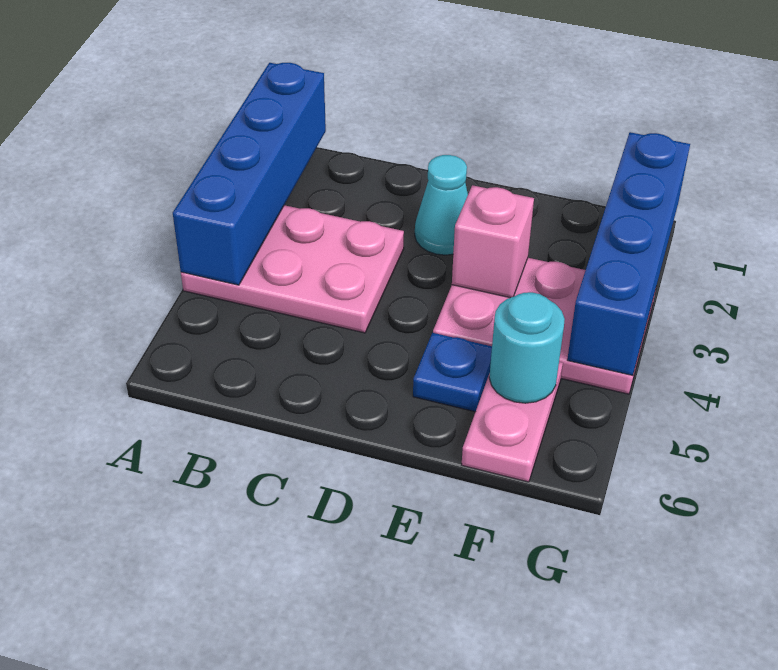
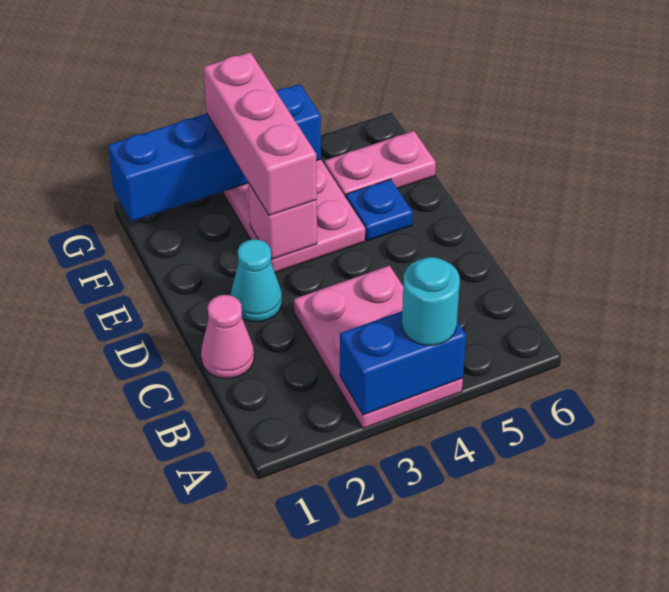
blue brick A1:A4 level 2 -> blue brick A3:A4 level 2
none -> pink cone C1 level 1
none -> pink brick E3:G3 level 3
cyan round brick F5 level 2 -> cyan round brick A4 level 3

